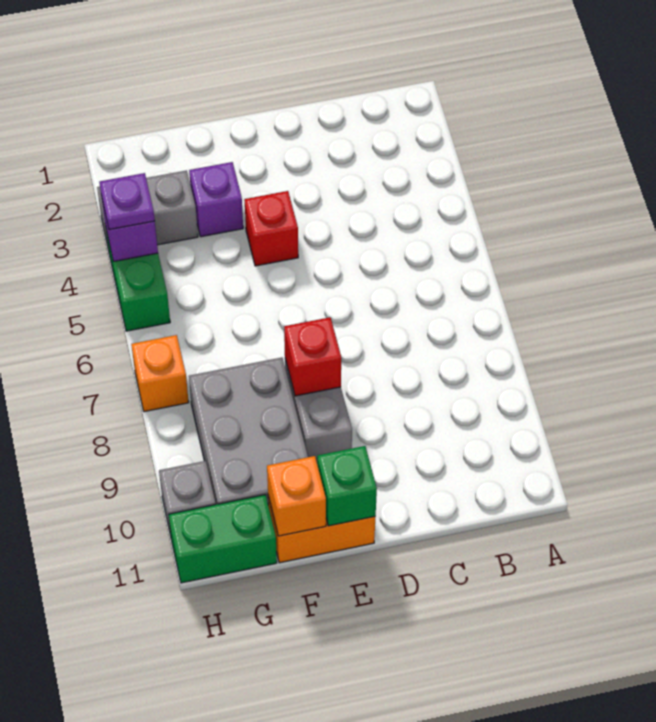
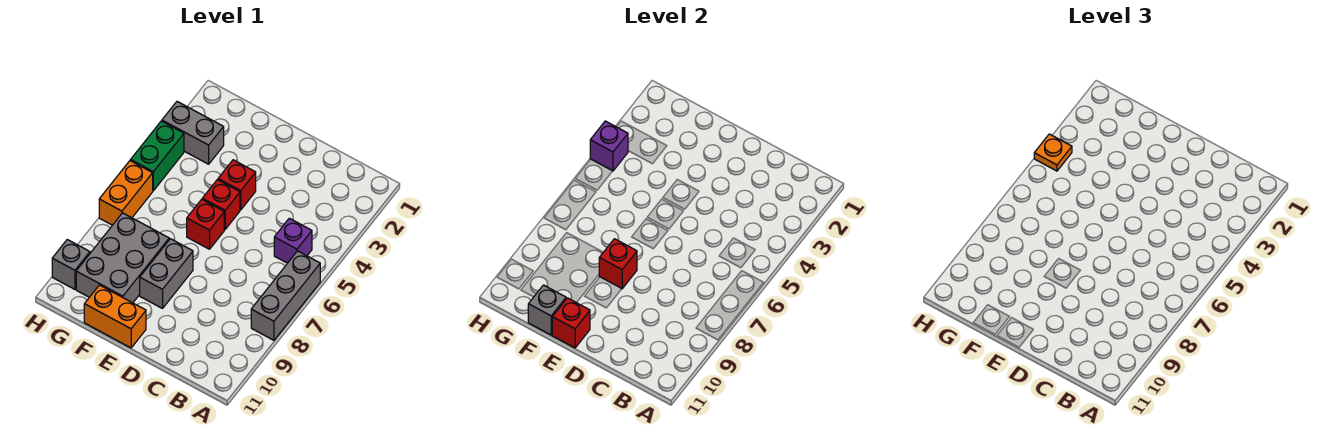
none -> grey brick A6:A8 level 1
none -> red brick E5 level 1
none -> red brick E6 level 1
green brick E11 level 2 -> red brick E11 level 2
purple brick F3 level 1 -> purple brick B5 level 1
orange brick F11 level 2 -> grey brick F11 level 2
green brick G11:H11 level 1 -> none
purple plate H4 level 3 -> orange plate H4 level 3
orange brick H7 level 1 -> orange brick H6:H7 level 1

